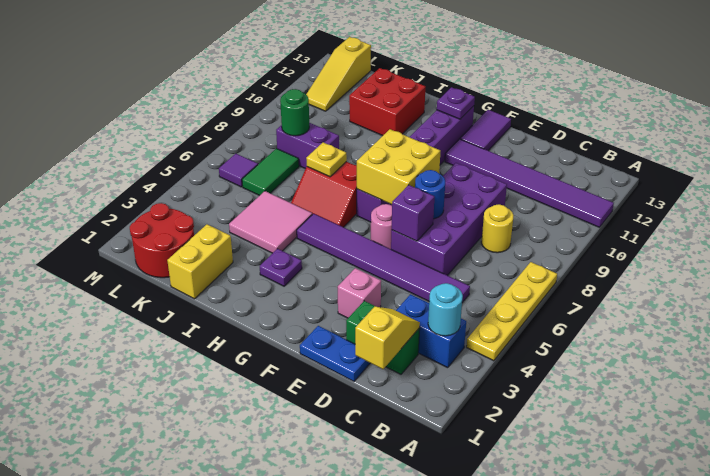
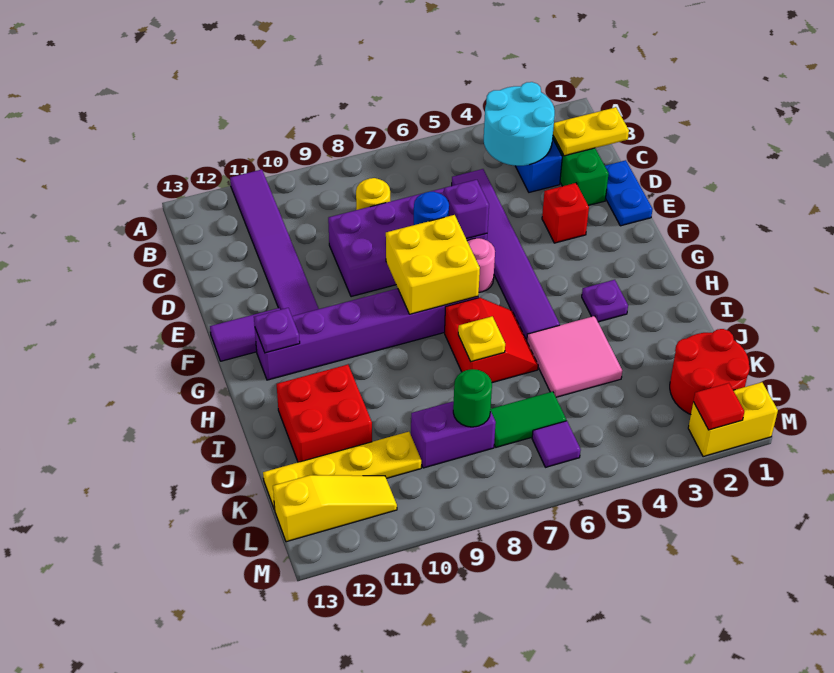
yellow plate A4:A7 level 1 -> yellow plate K10:K13 level 1
cyan round brick B3 level 2 -> cyan round brick B3:C4 level 2
yellow slope C1:C2 level 2 top 1 -> yellow plate C1:C2 level 2
pink brick E3 level 1 -> red brick E3 level 1
yellow brick J1:J2 level 1 -> yellow brick M1:M2 level 1
purple brick J8:K8 level 1 -> purple brick K8:K9 level 1
none -> red tile M2 level 2

